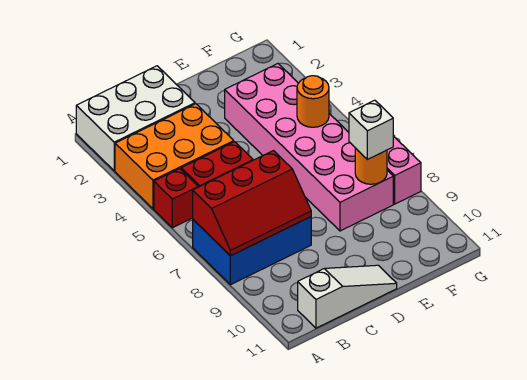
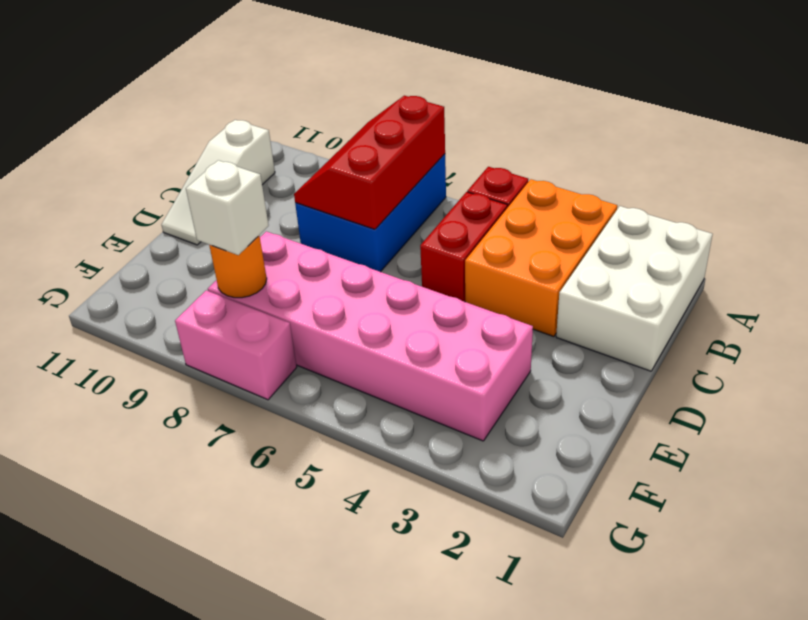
orange round brick F5 level 2 -> none

